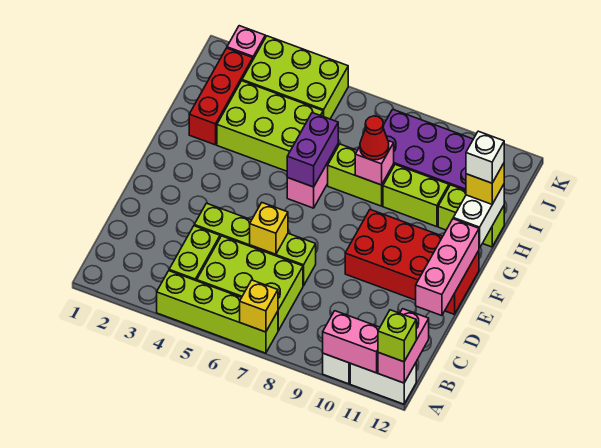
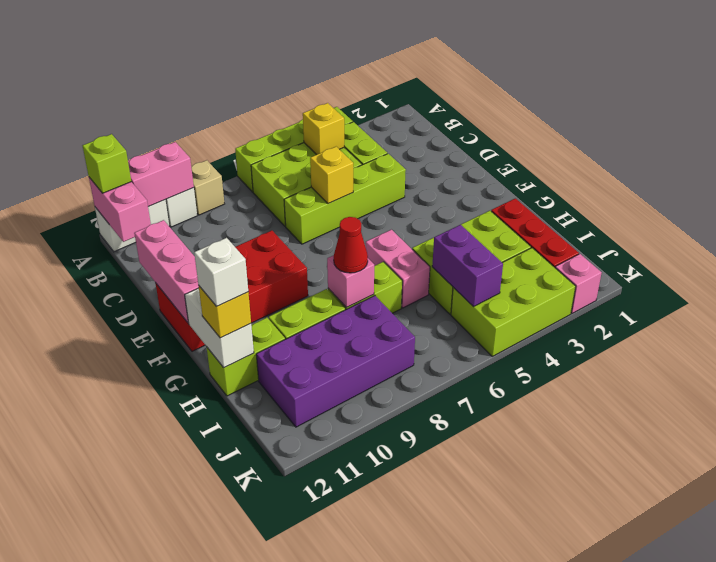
yellow brick A7 level 2 -> yellow brick B5 level 2
none -> tan brick A9 level 1
purple brick G6:H6 level 2 -> purple brick I5:J5 level 2

